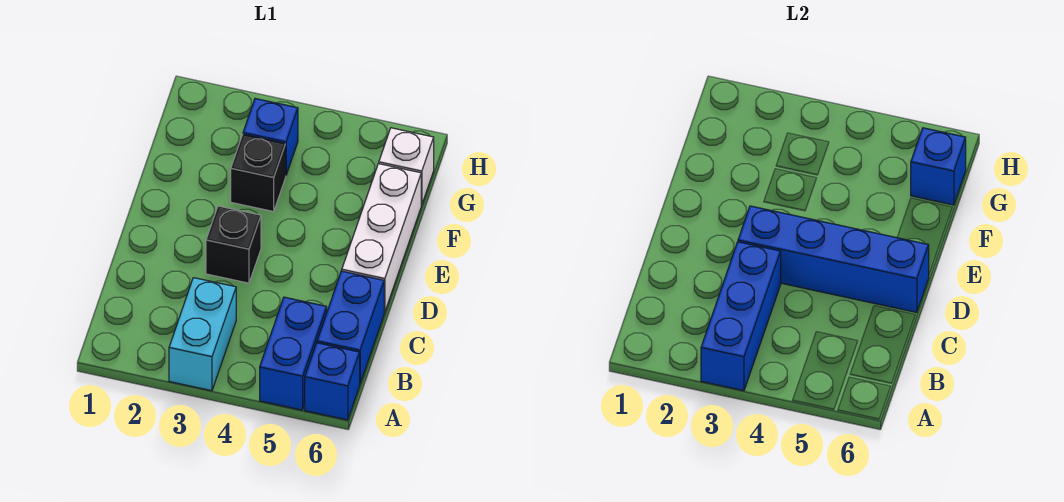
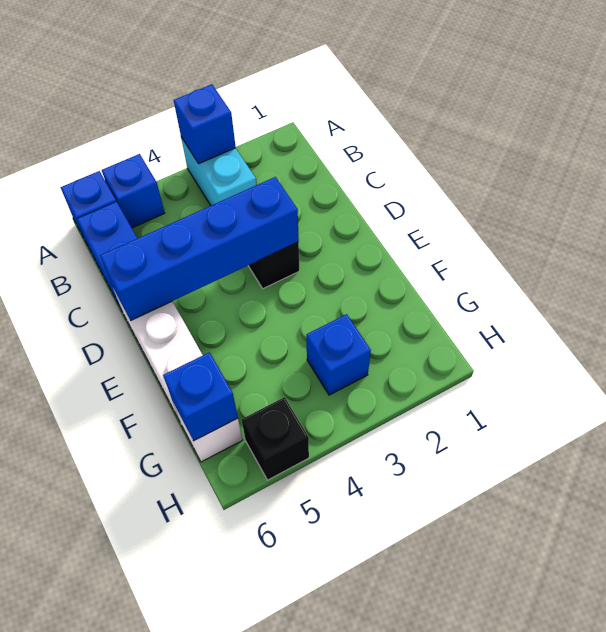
blue brick A3:C3 level 2 -> blue brick A3 level 2
blue brick A5:B5 level 1 -> blue brick A5 level 1
black brick F3 level 1 -> black brick H5 level 1

